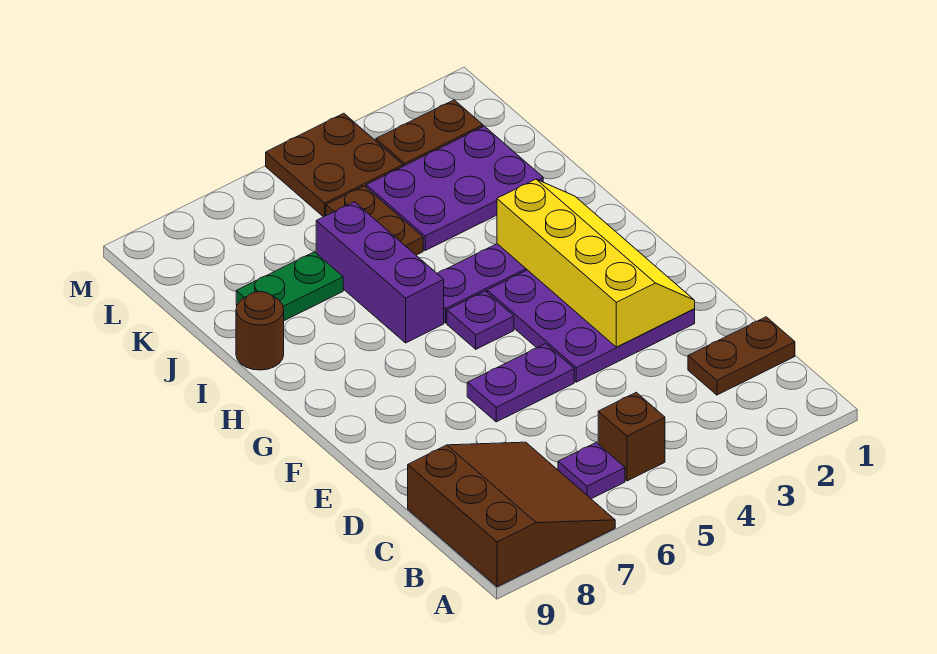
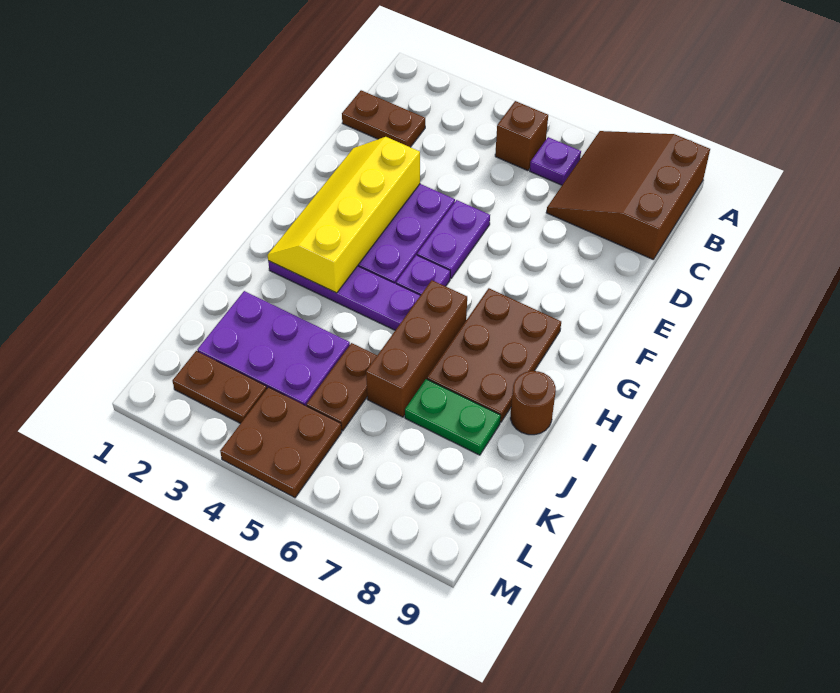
purple plate E5:E6 level 1 -> purple plate E5:F5 level 1
none -> brown plate G7:I8 level 1
purple brick H6:J6 level 1 -> brown brick H6:J6 level 1

